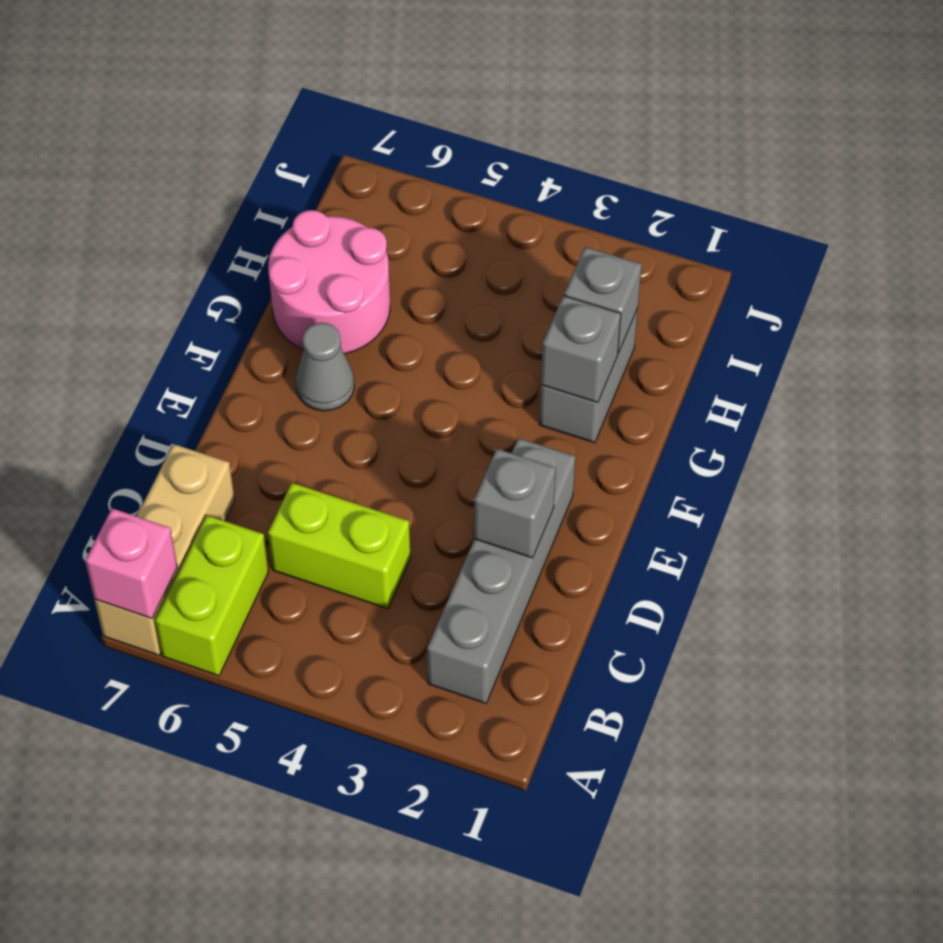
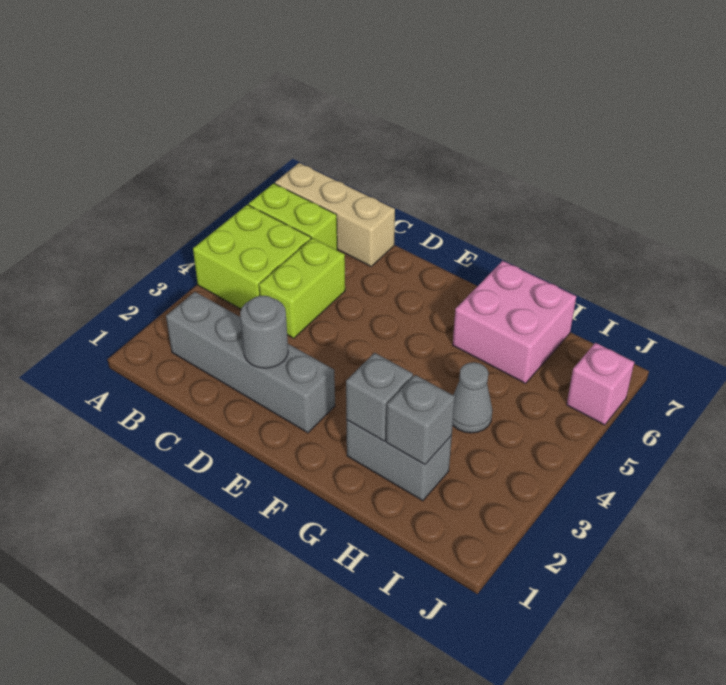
none -> lime brick A4:B5 level 1
pink brick A7 level 2 -> pink brick J6 level 1
grey brick D2 level 2 -> grey round brick D2 level 2
grey cone F6 level 1 -> grey cone H4 level 1
pink round brick G6:H7 level 1 -> pink brick G6:H7 level 1

